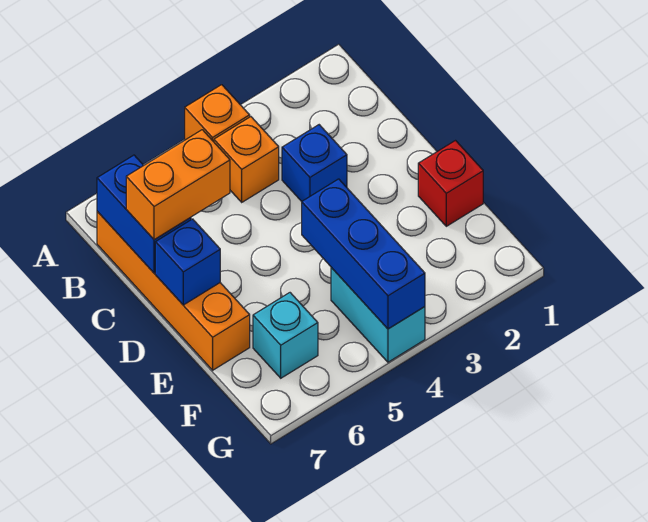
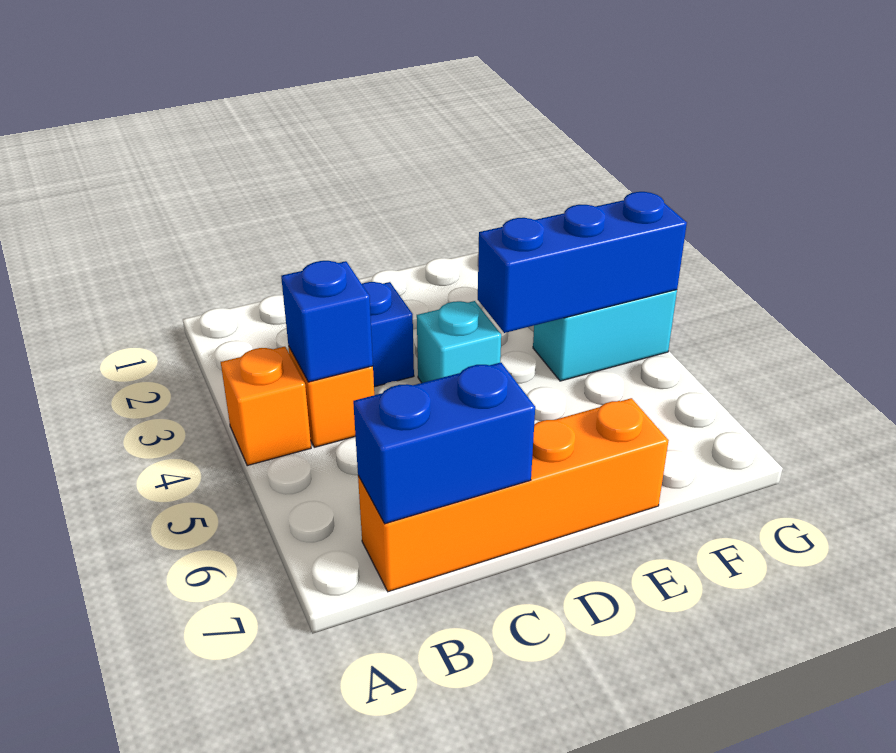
orange brick C6:C7 level 3 -> none
blue brick D7 level 2 -> blue brick B4 level 2
red brick E1 level 1 -> none
cyan brick F6 level 1 -> cyan brick D4 level 1

